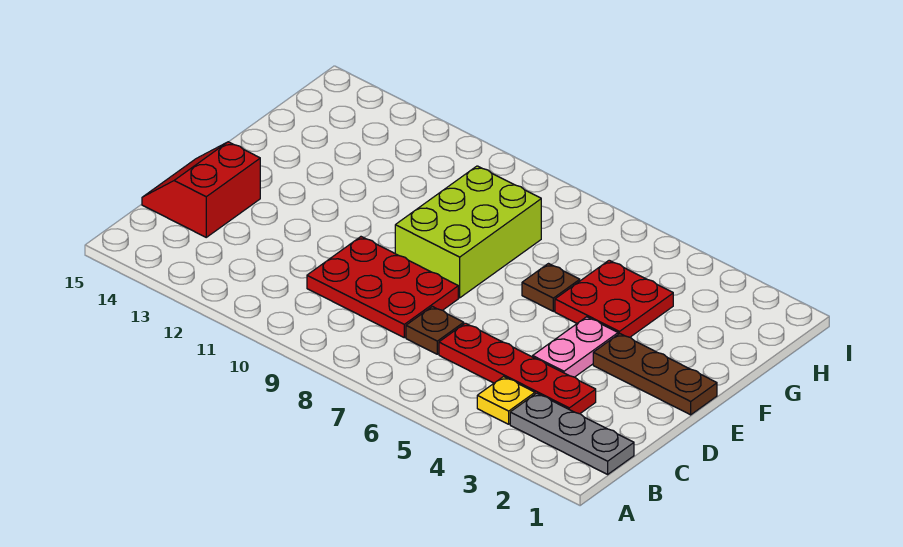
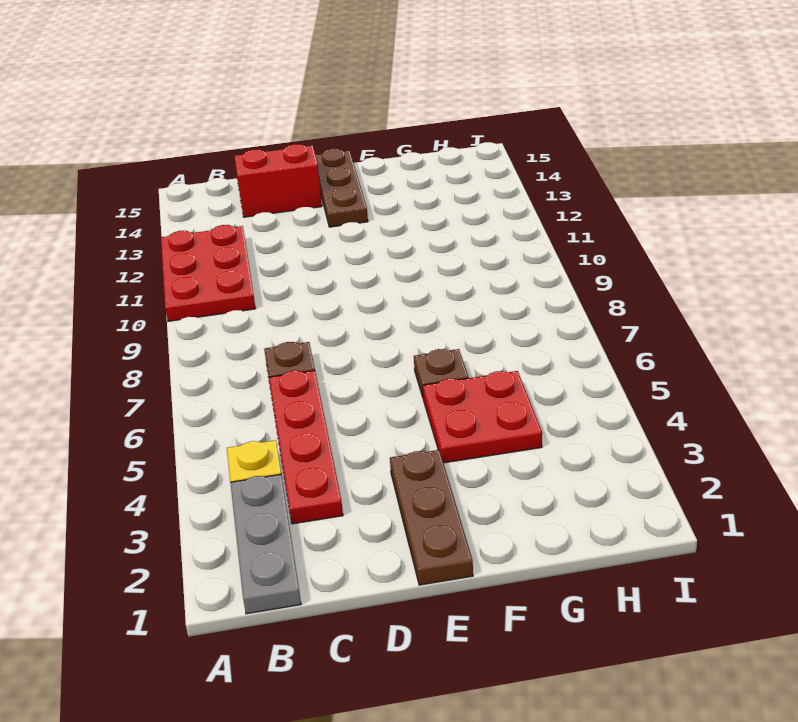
red plate C8:D10 level 1 -> red plate A10:B12 level 1
pink plate D4:E4 level 1 -> none
lime brick E8:G9 level 1 -> none
none -> brown plate E13:E15 level 1

